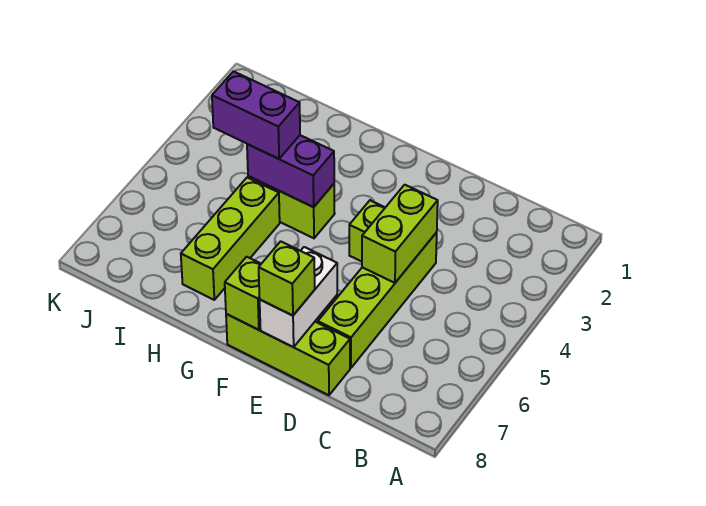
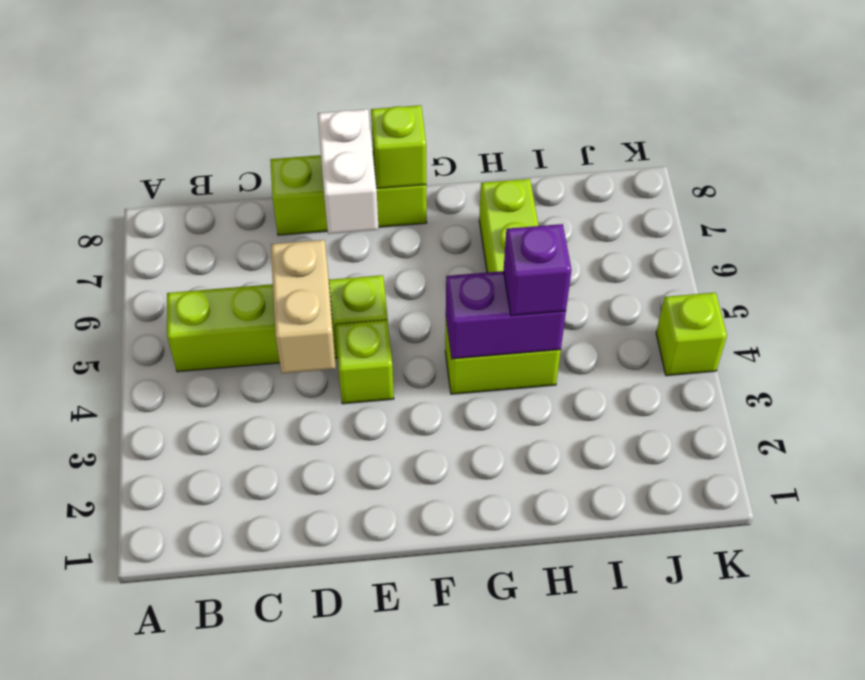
lime brick D4:D7 level 1 -> lime brick B5:E5 level 1
lime brick D4:D5 level 2 -> tan brick D4:D5 level 2
lime brick E8 level 3 -> lime brick K4 level 1
purple brick H4:I4 level 3 -> purple brick H4 level 3

